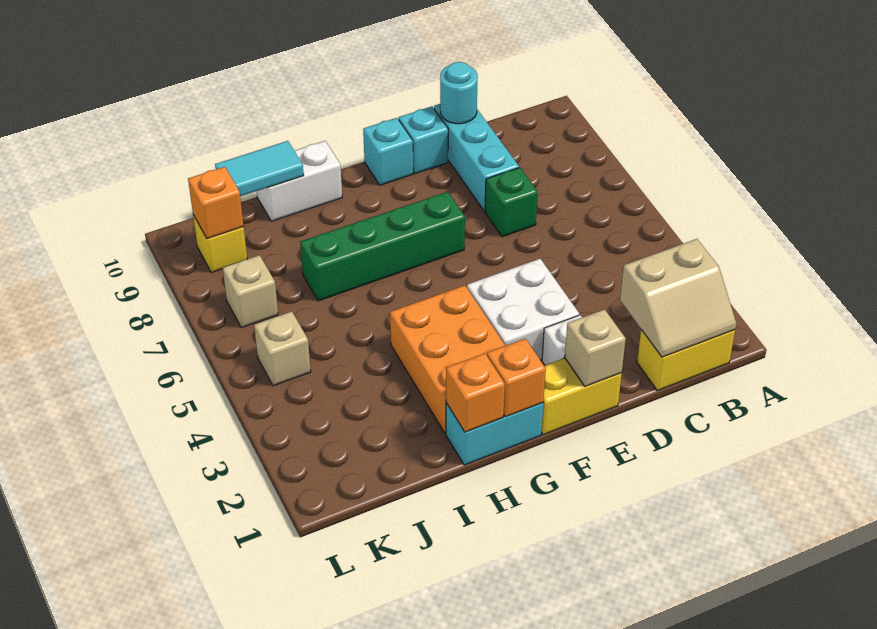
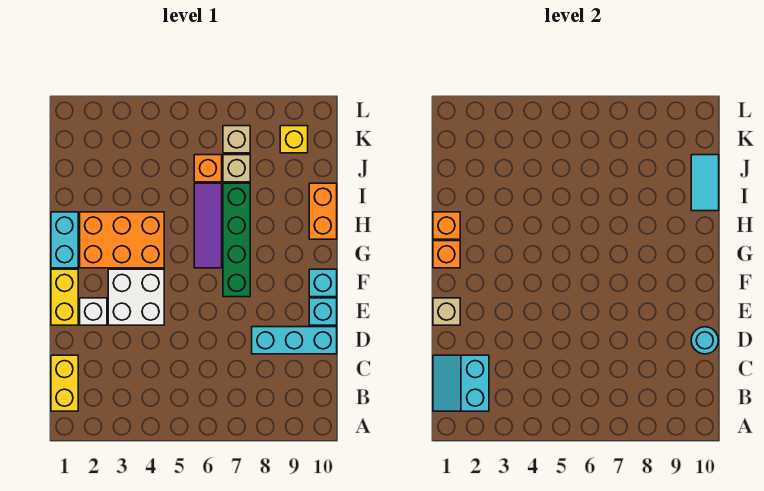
tan slope B1:C2 level 2 top 2 -> cyan slope B1:C2 level 2 top 2
green brick D7 level 1 -> none
none -> purple tile G6:I6 level 1
white brick H10:I10 level 1 -> orange brick H10:I10 level 1
tan brick K5 level 1 -> tan brick J7 level 1
orange brick K9 level 2 -> orange brick J6 level 1

